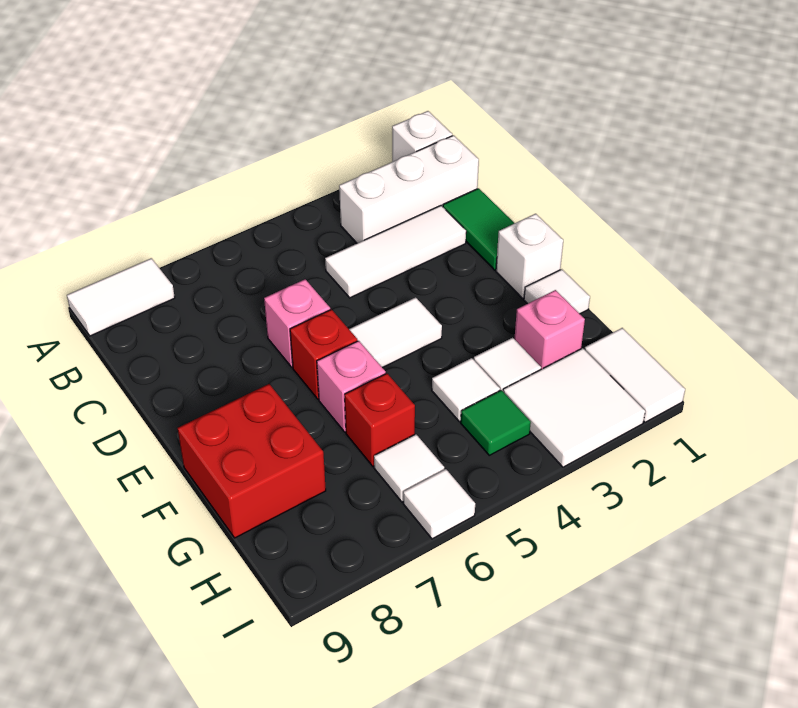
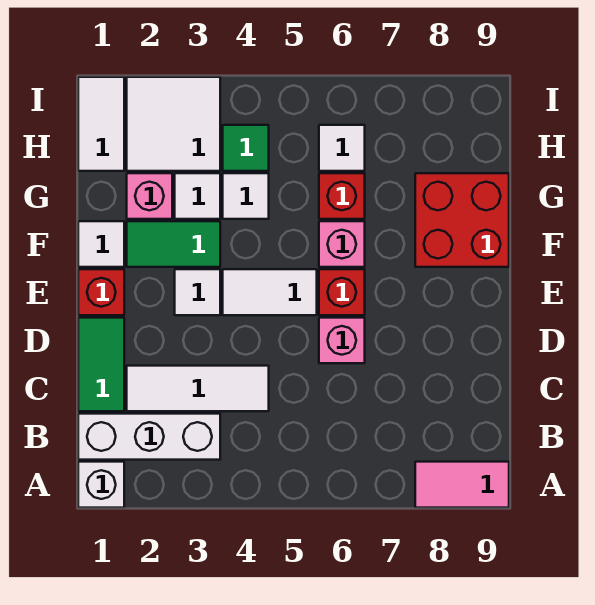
white tile A8:A9 level 1 -> pink tile A8:A9 level 1
white brick E1 level 1 -> red brick E1 level 1
none -> green tile F2:F3 level 1
white tile I6 level 1 -> white tile E3 level 1

